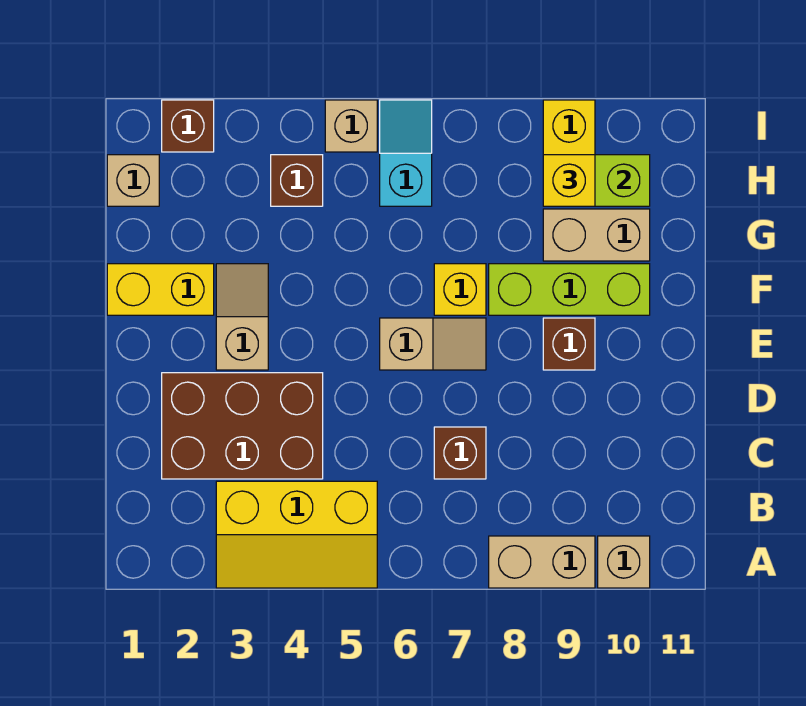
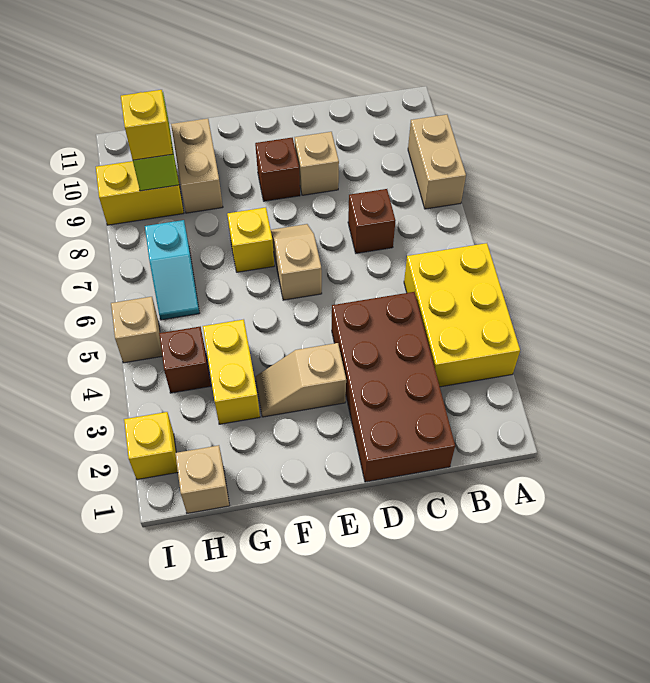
yellow slope A3:B5 level 1 top B -> yellow brick A3:B5 level 1
tan brick A10 level 1 -> tan brick D9 level 1
brown brick C2:D4 level 1 -> brown brick C1:D4 level 1
yellow brick F1:F2 level 1 -> yellow brick G3:G4 level 1
lime brick F8:F10 level 1 -> none
cyan slope H6:I6 level 1 top H -> cyan slope H6:H7 level 1 top 7
brown brick I2 level 1 -> yellow brick I2 level 1

